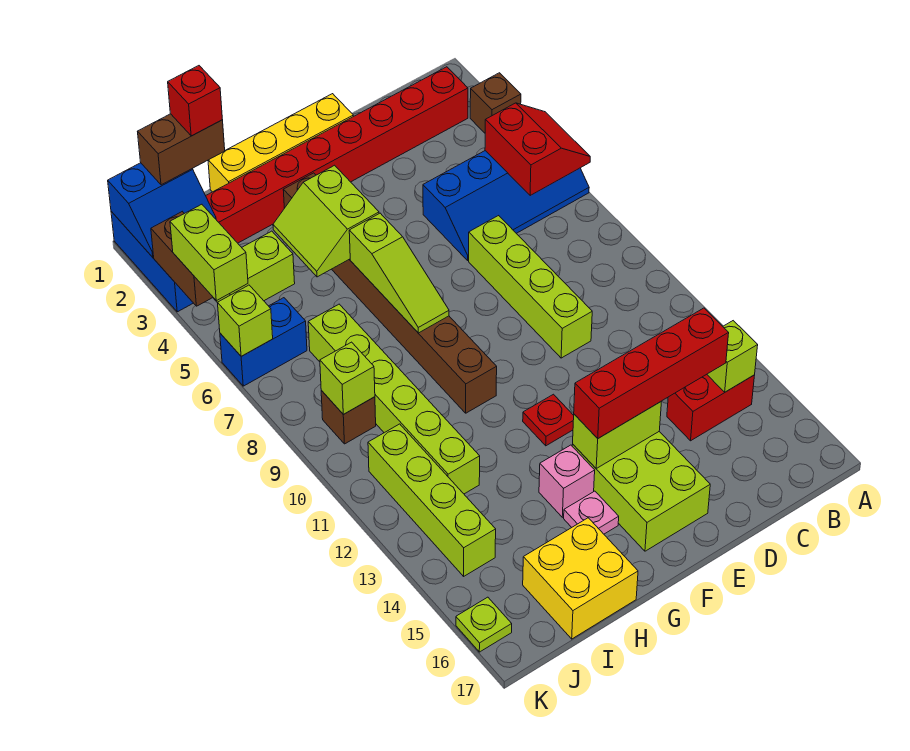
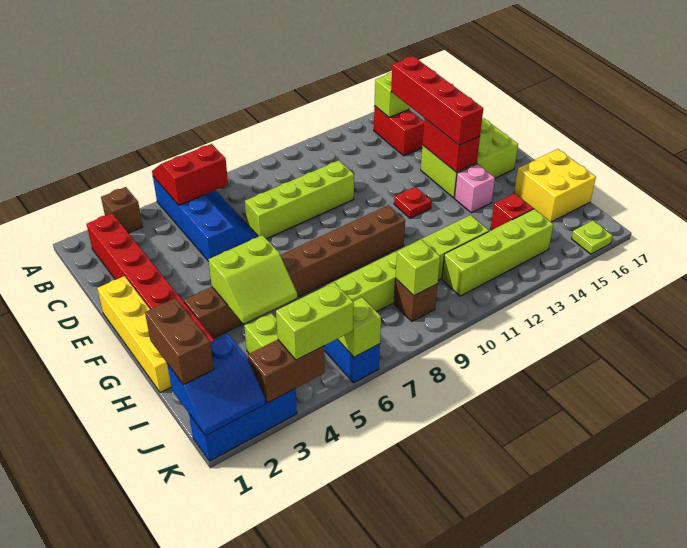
lime brick E14:F14 level 2 -> red brick E14:F14 level 2
lime slope G6:G8 level 2 top 6 -> none
pink plate G15 level 1 -> none
red brick I1 level 4 -> red brick I14 level 1
blue slope J1:K2 level 2 top 1 -> blue slope J1:K2 level 2 top J

